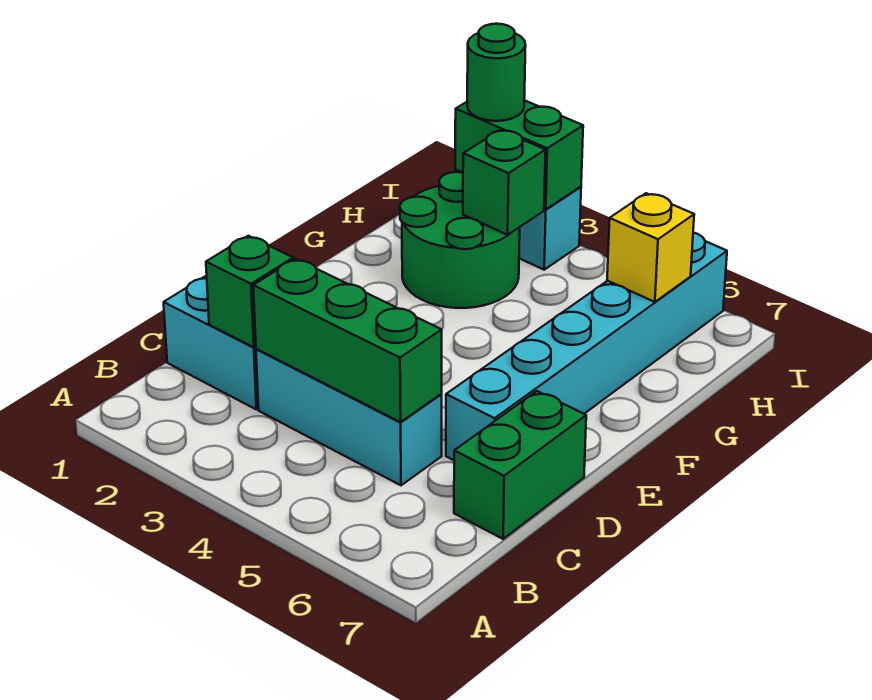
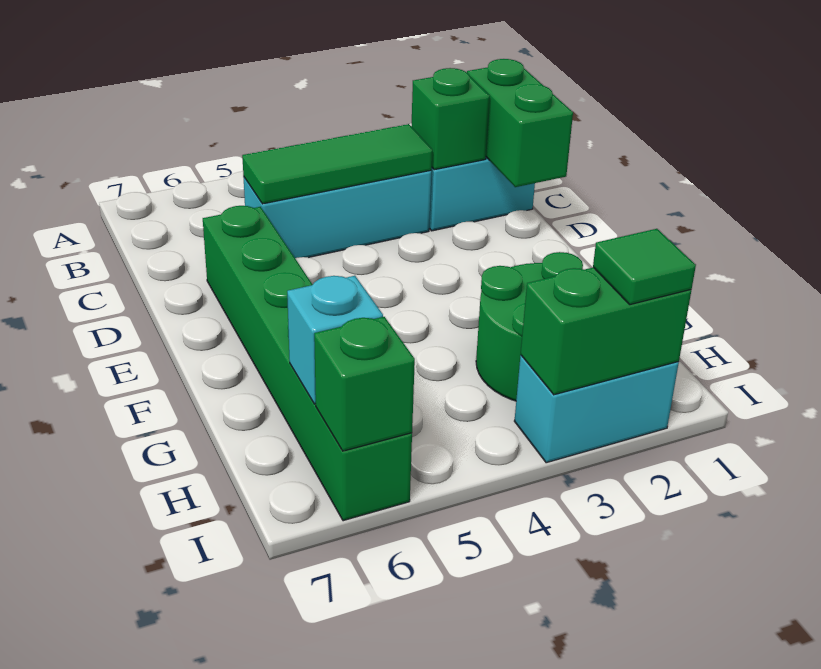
green brick C3:C5 level 2 -> green tile C3:C5 level 2
green brick C7:D7 level 1 -> green brick C1:D1 level 2
cyan brick D6:I6 level 1 -> green brick D6:I6 level 1
green brick H3 level 2 -> green brick I6 level 2
yellow brick H6 level 2 -> cyan brick H6 level 2
green round brick I2 level 3 -> green tile I2 level 3

